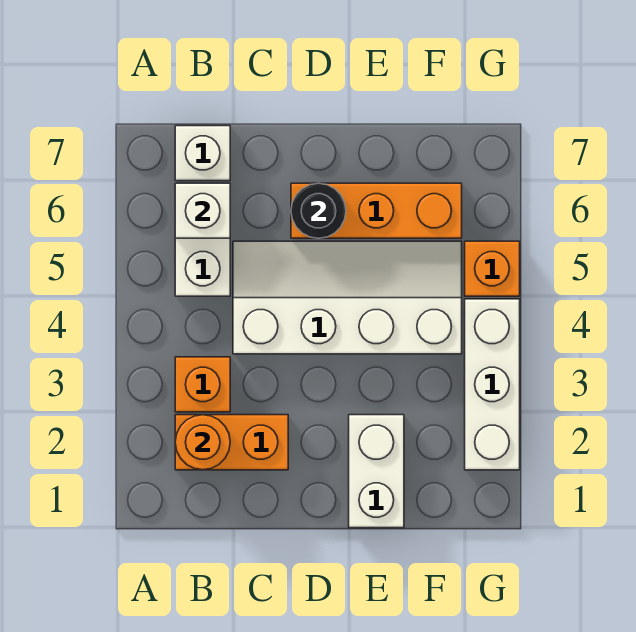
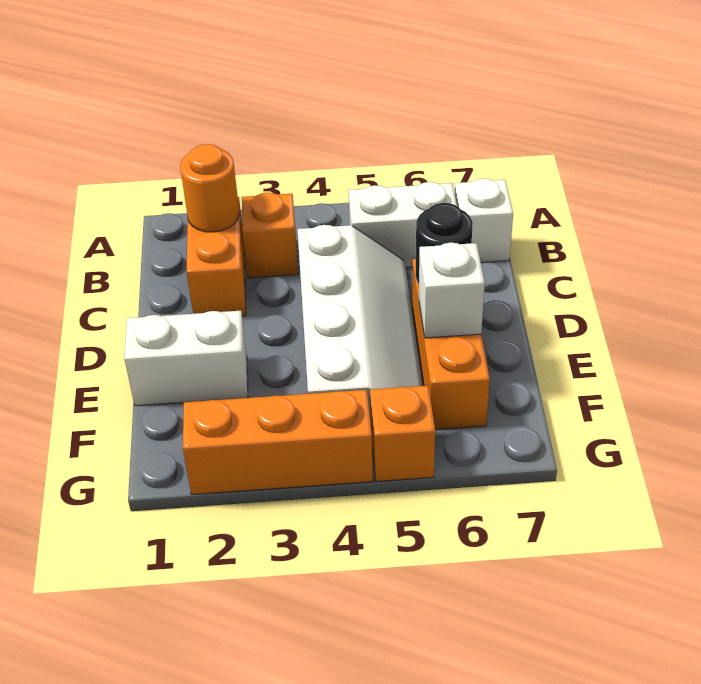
white brick B6 level 2 -> white brick E6 level 2
white brick G2:G4 level 1 -> orange brick G2:G4 level 1

